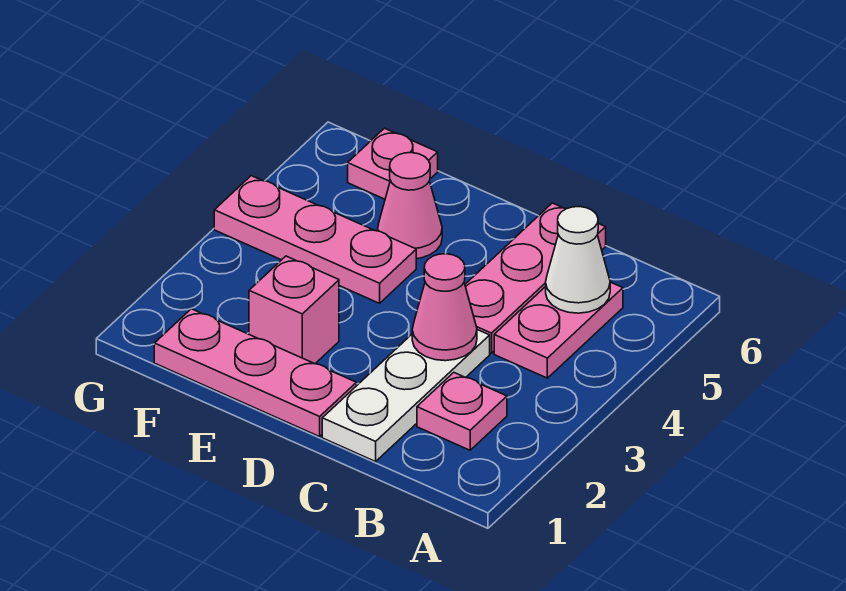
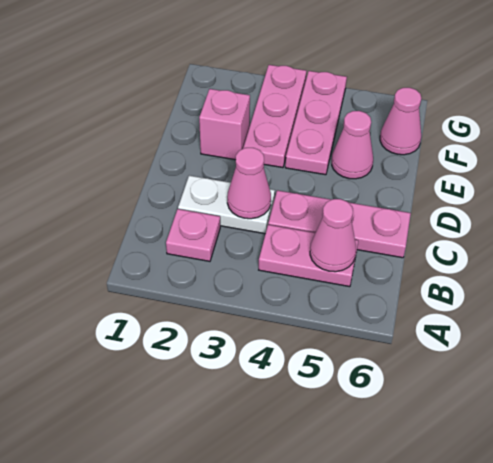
white cone B5 level 2 -> pink cone B5 level 2
white plate C1:C3 level 1 -> white plate C2:C3 level 1
pink plate D1:F1 level 1 -> pink plate E3:G3 level 1
pink plate F6 level 1 -> pink cone F6 level 1

